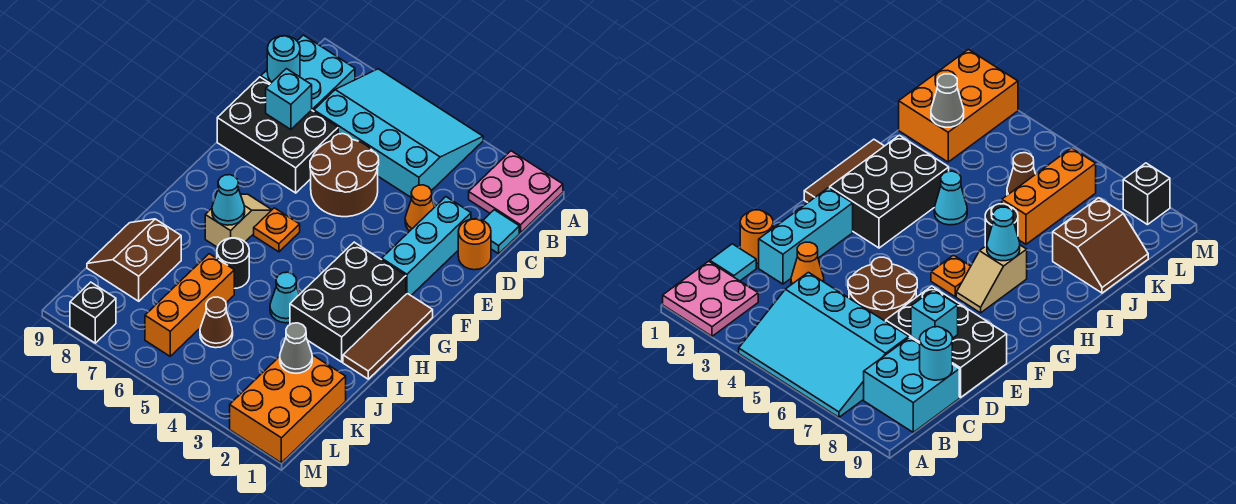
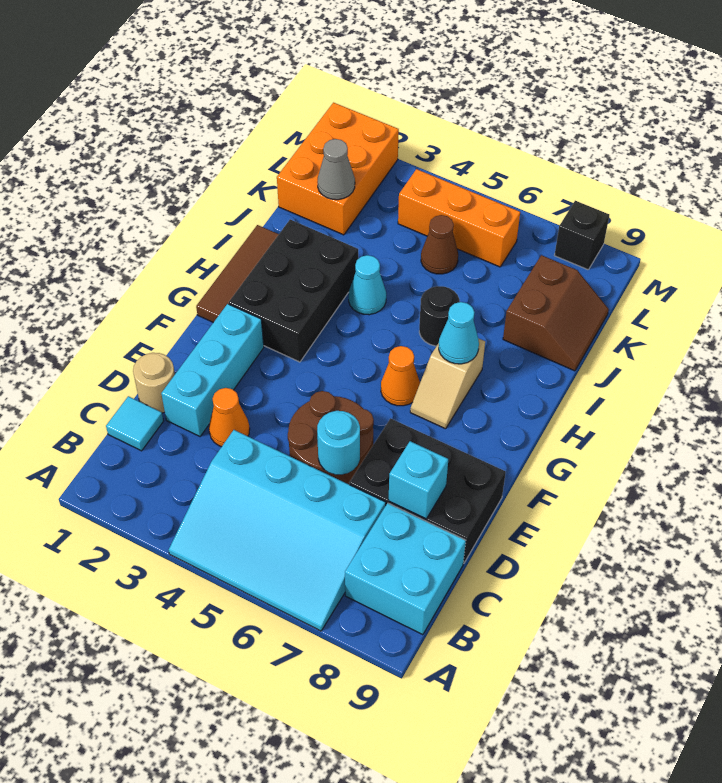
pink plate A1:B2 level 1 -> none
cyan round brick C9 level 2 -> cyan round brick D6 level 2
orange round brick D1 level 1 -> tan round brick D1 level 1
orange plate G6 level 1 -> orange cone G6 level 1
orange brick J6:L6 level 1 -> orange brick L4:L6 level 1

